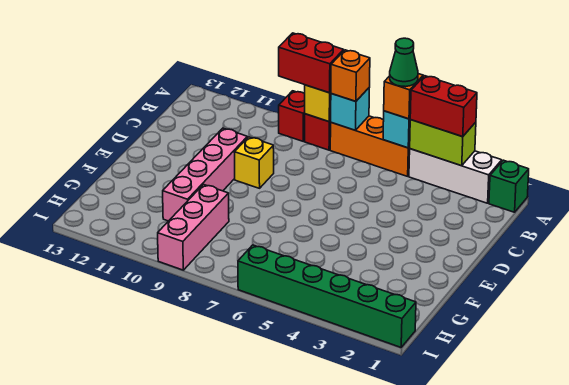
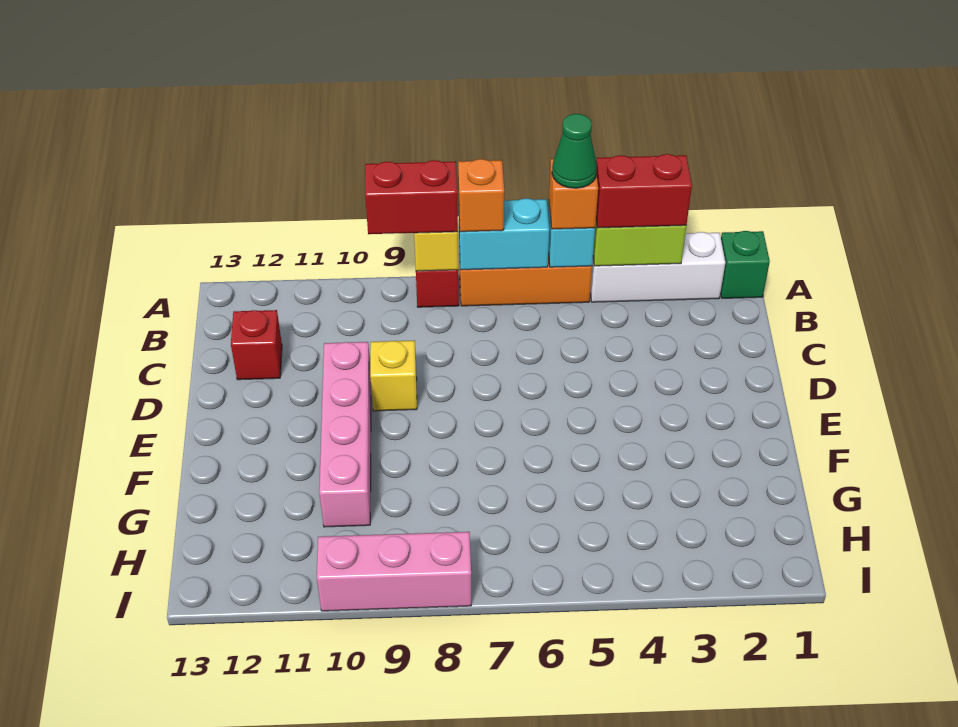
cyan brick A7 level 2 -> cyan brick A6:A7 level 2
red brick A9 level 1 -> red brick C12 level 1
pink brick G9:I9 level 1 -> pink brick I8:I10 level 1
green brick I1:I6 level 1 -> none

